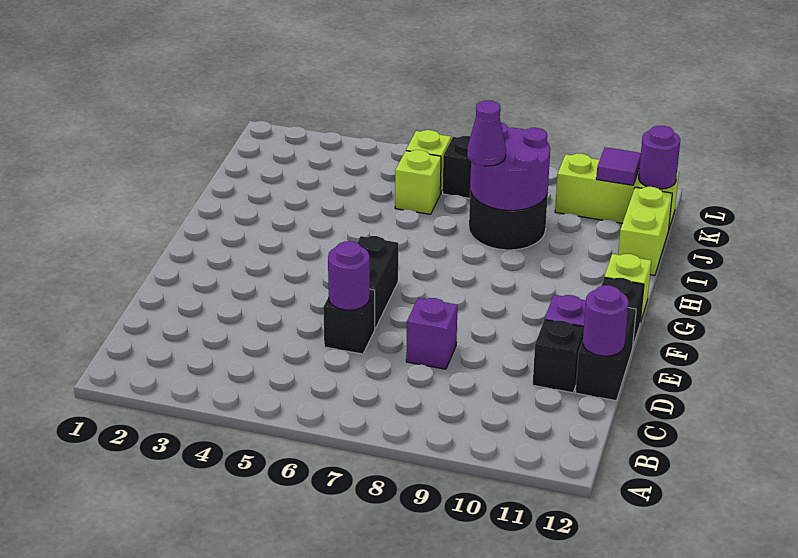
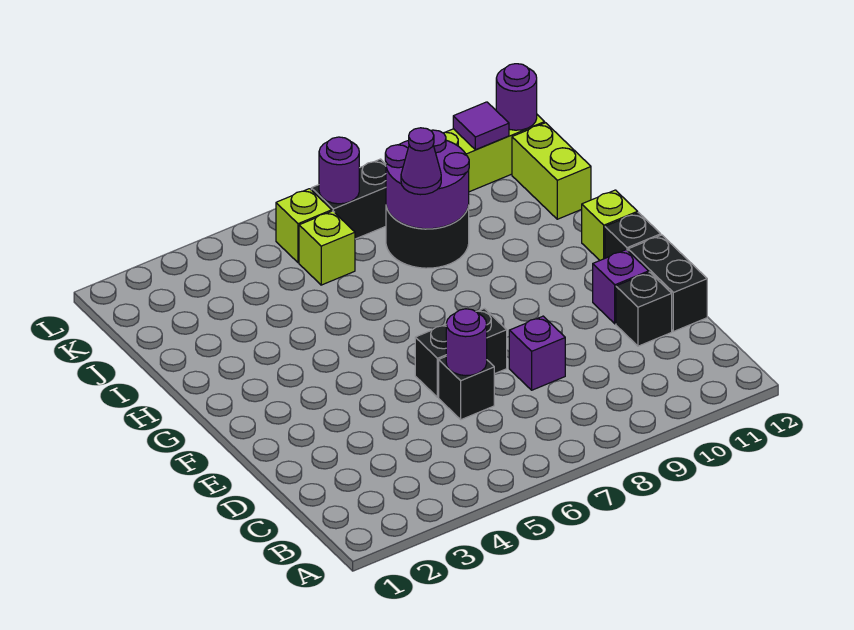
purple round brick D12 level 2 -> purple round brick K7 level 2
black brick E6:F6 level 1 -> black brick E6:E7 level 1

